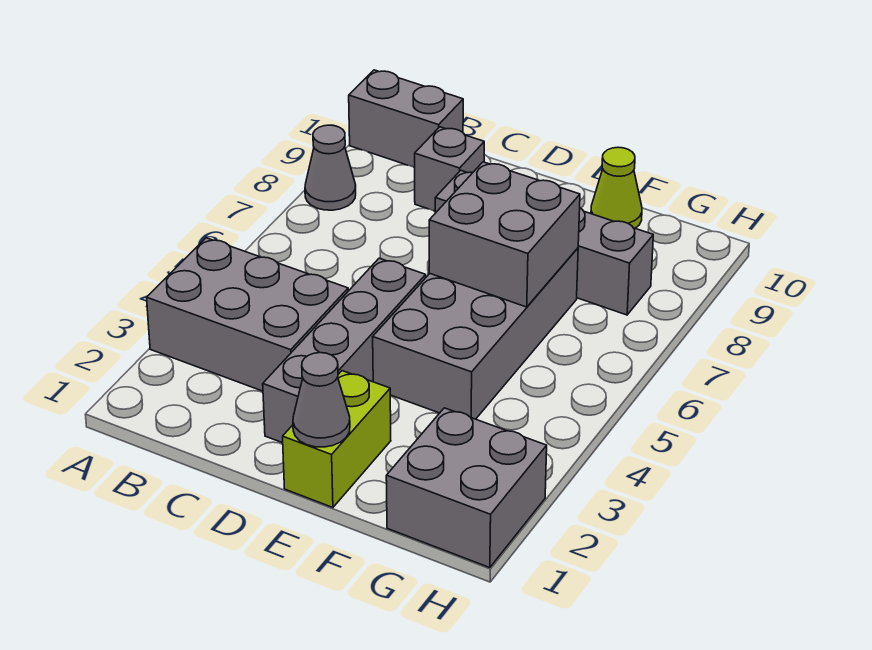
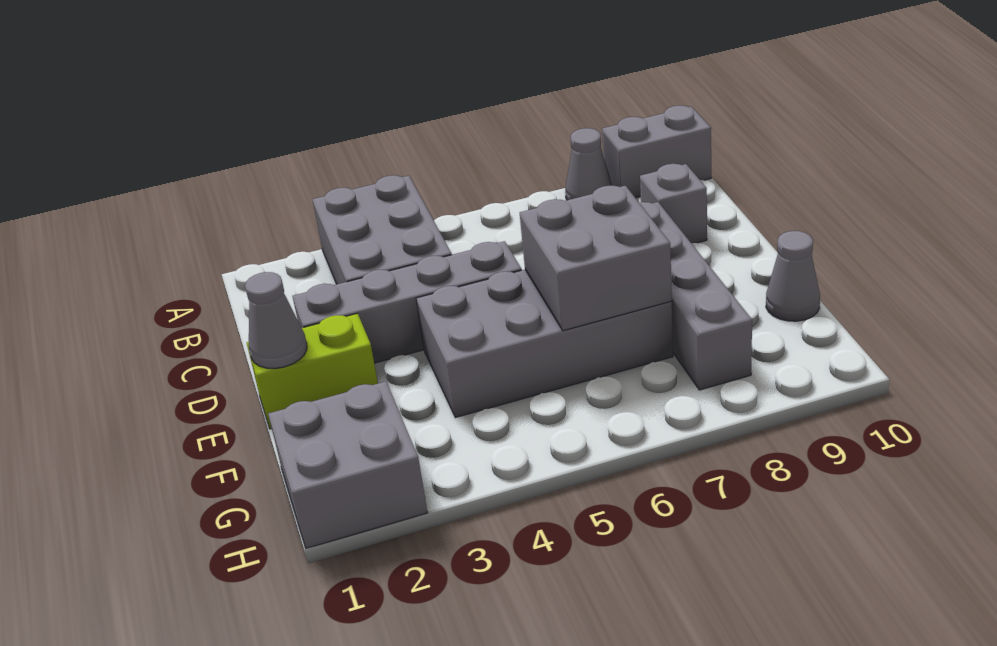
grey brick A10:B10 level 1 -> grey brick A9:A10 level 1
lime cone F10 level 1 -> grey cone F10 level 1

